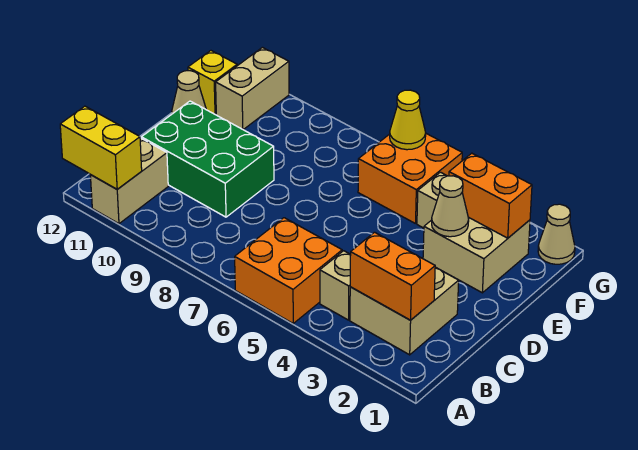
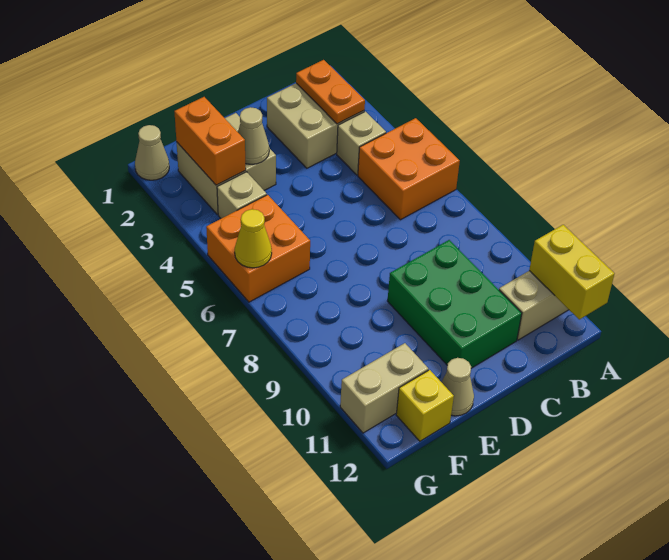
orange brick B2:B3 level 2 -> orange plate B2:B3 level 2

